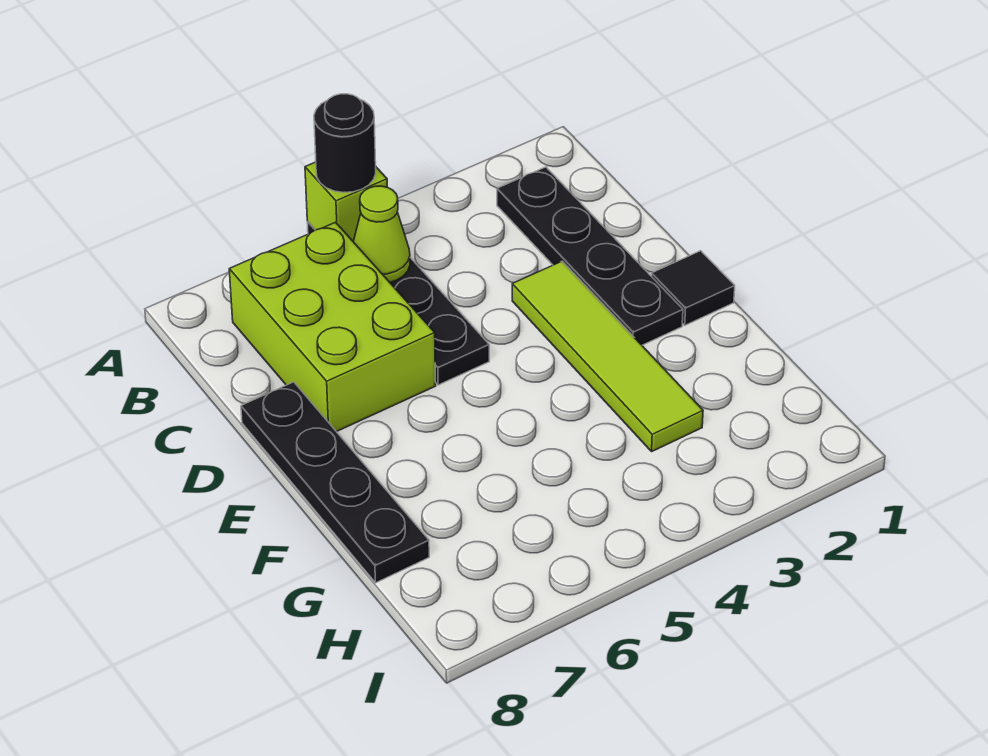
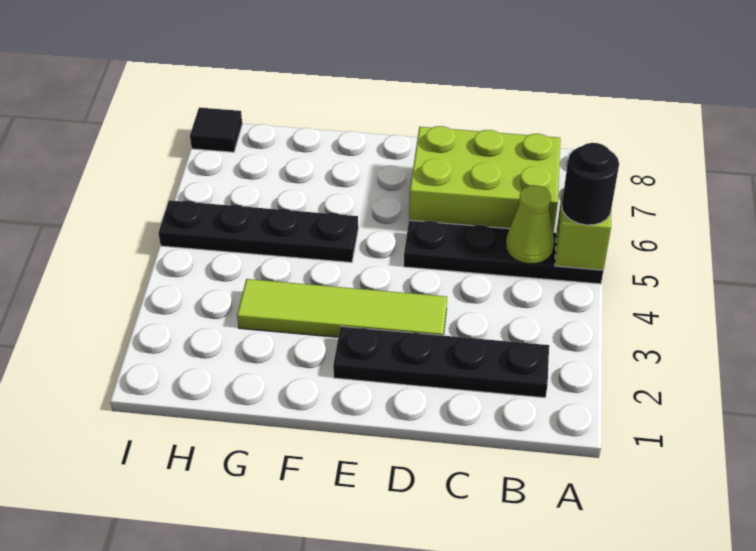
black plate D8:G8 level 1 -> black plate F5:I5 level 1
black tile E1 level 1 -> black tile I8 level 1

